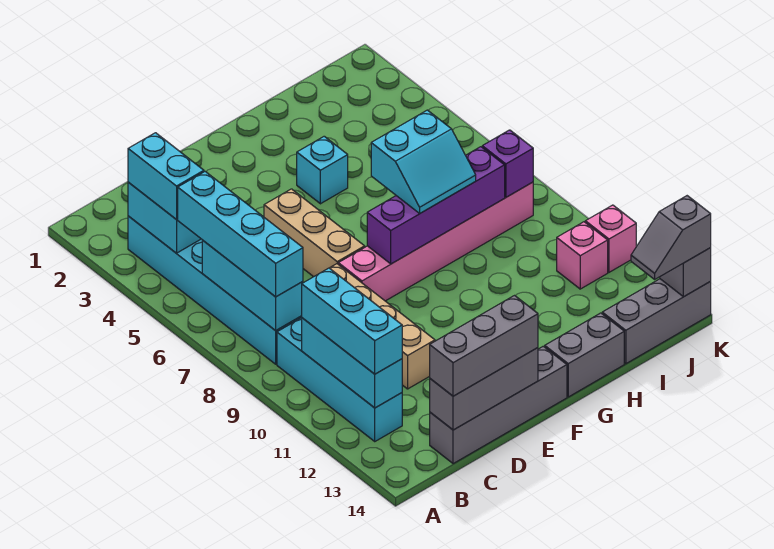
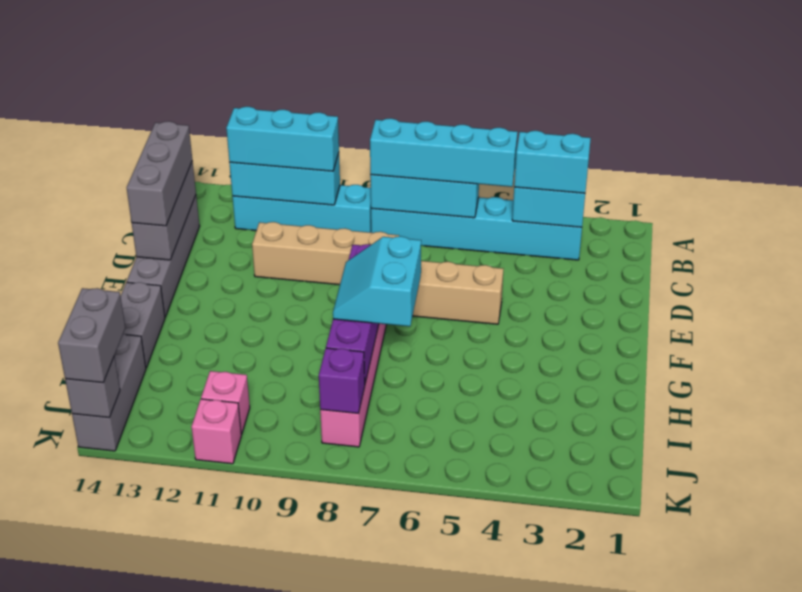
cyan brick G4 level 1 -> none
grey slope J14:K14 level 3 top K -> grey brick J14:K14 level 3

